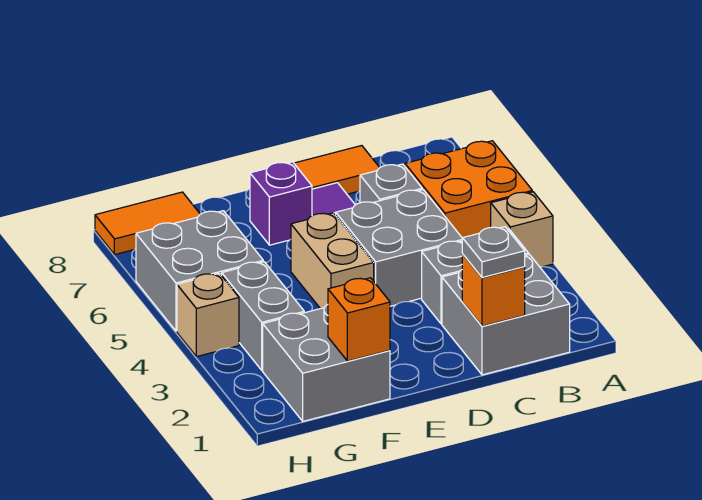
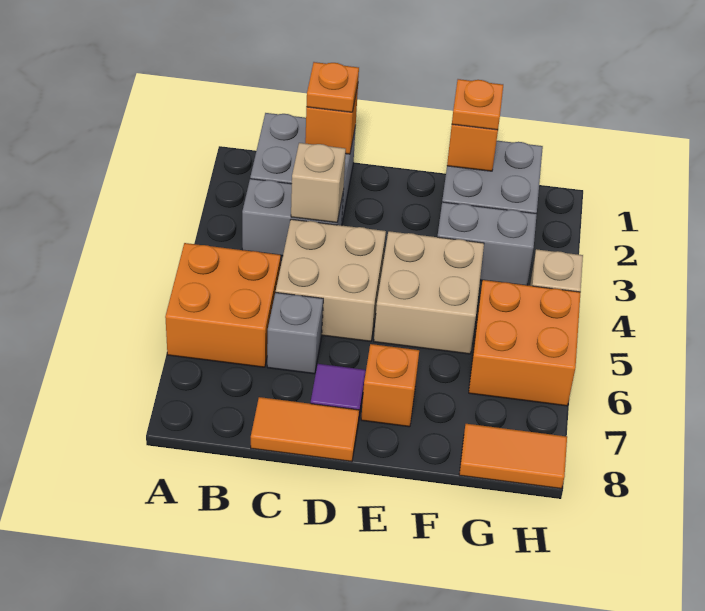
tan brick A4 level 1 -> tan brick C3 level 2
grey plate C1 level 3 -> orange plate C1 level 3
grey brick C4:D5 level 1 -> tan brick C4:D5 level 1
tan brick E4:E5 level 1 -> tan brick E4:F5 level 1
purple brick E7 level 1 -> orange brick E7 level 1
none -> orange plate F1 level 3
grey brick G3:G4 level 1 -> grey brick F3:G3 level 1
grey brick G5:H6 level 1 -> orange brick G5:H6 level 1

